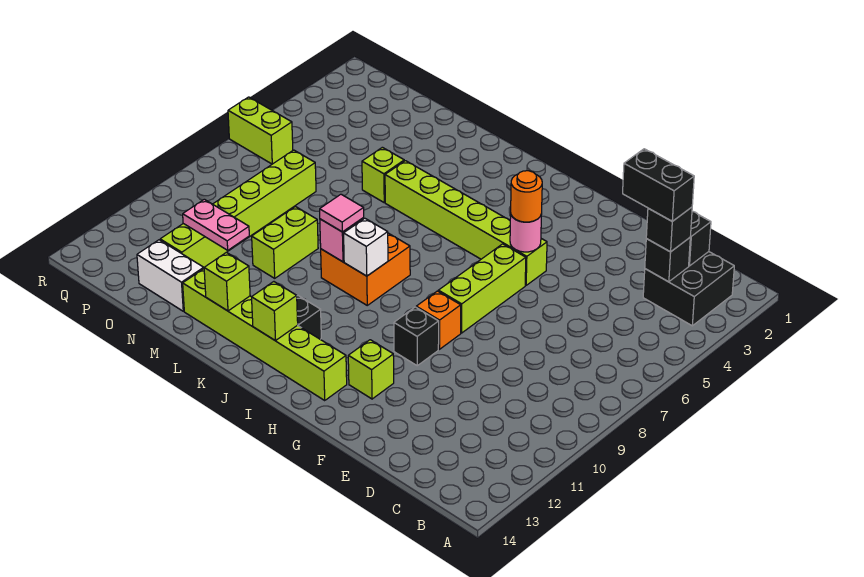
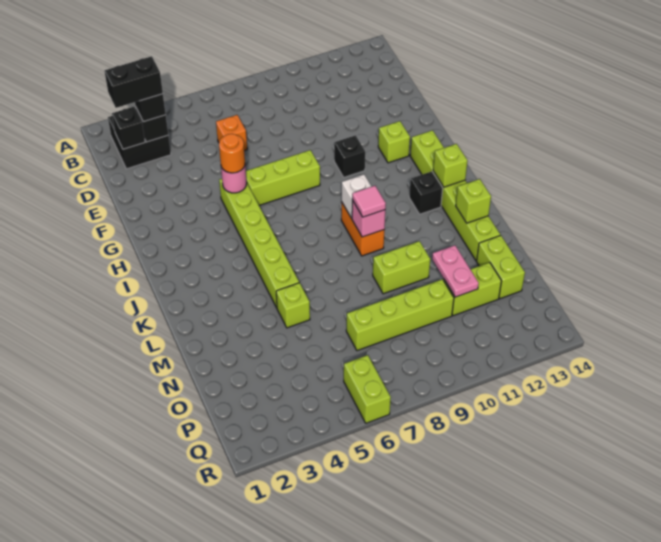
black brick C3:D3 level 4 -> black brick C2:C3 level 4
orange brick G9 level 1 -> orange brick D6 level 1
orange brick J8:K9 level 1 -> orange brick J9:K9 level 1
white brick N13:O13 level 1 -> lime brick N13:O13 level 1

